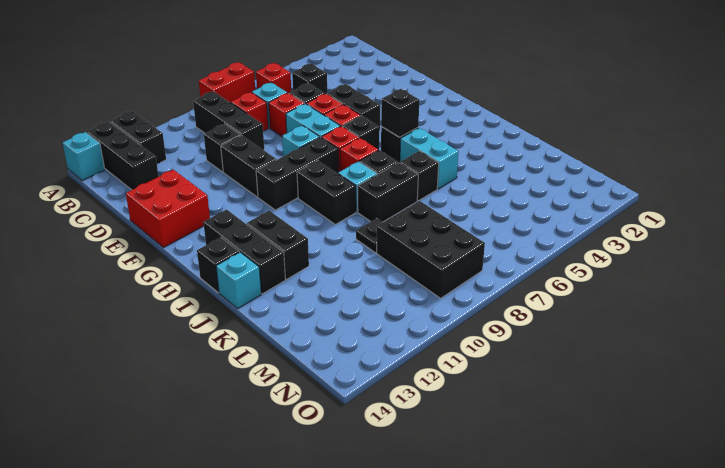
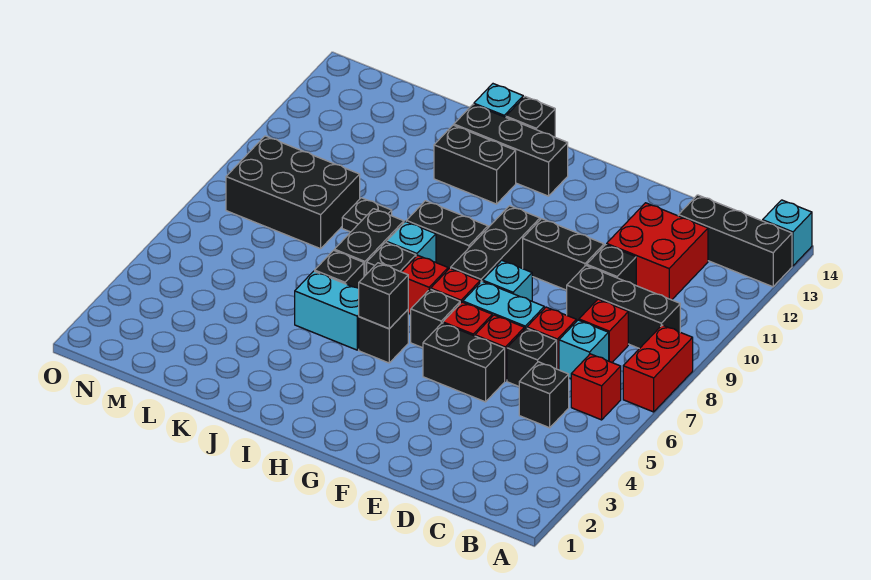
black brick A12:B12 level 1 -> none
red brick E13:F14 level 1 -> red brick C11:D12 level 1

